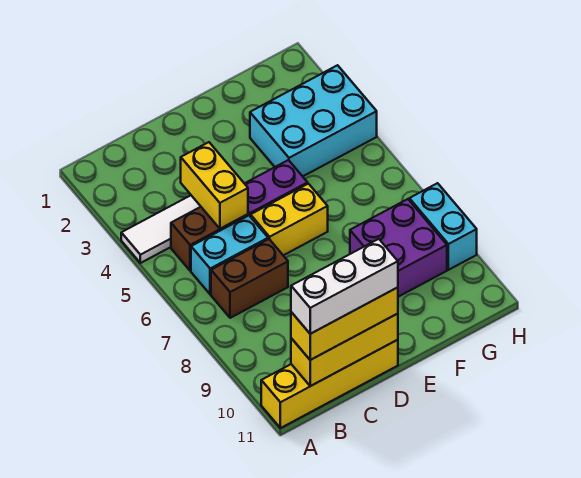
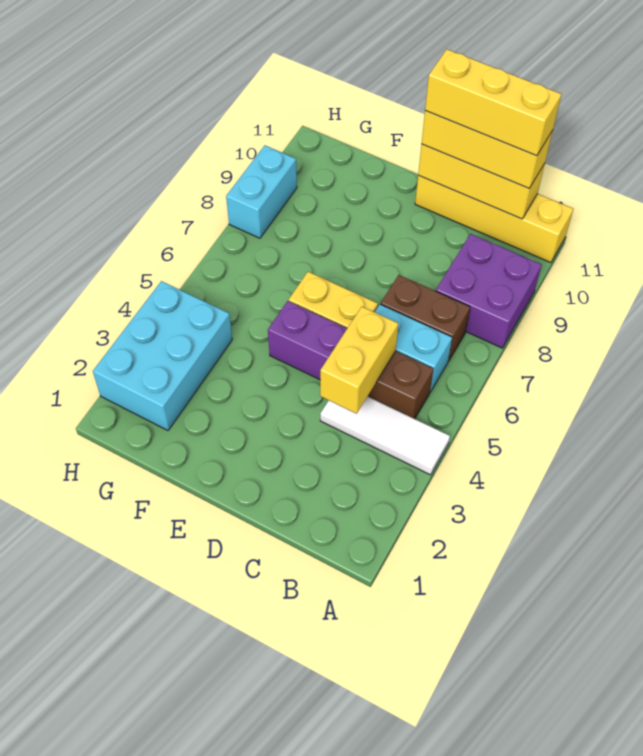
white brick B11:D11 level 4 -> yellow brick B11:D11 level 4
cyan brick F3:H4 level 1 -> cyan brick G2:H4 level 1
purple brick F8:G9 level 1 -> purple brick A8:B9 level 1

